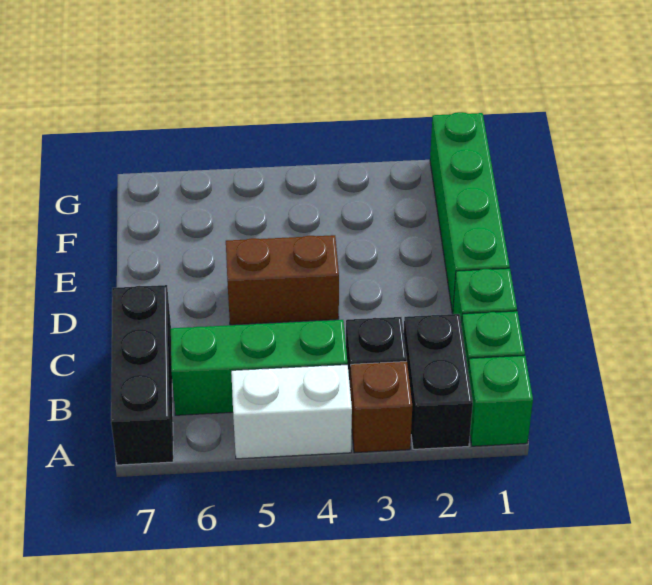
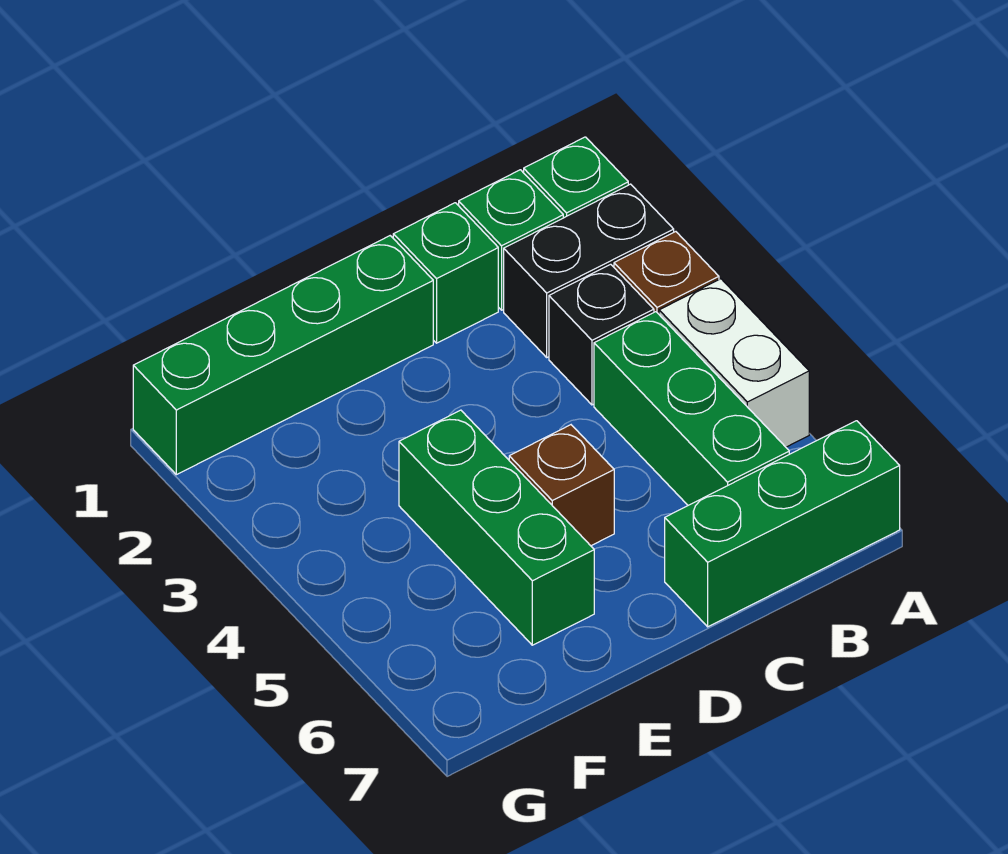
black brick A7:C7 level 1 -> green brick A7:C7 level 1
brown brick D4:D5 level 1 -> brown brick D5 level 1
none -> green brick E4:E6 level 1

